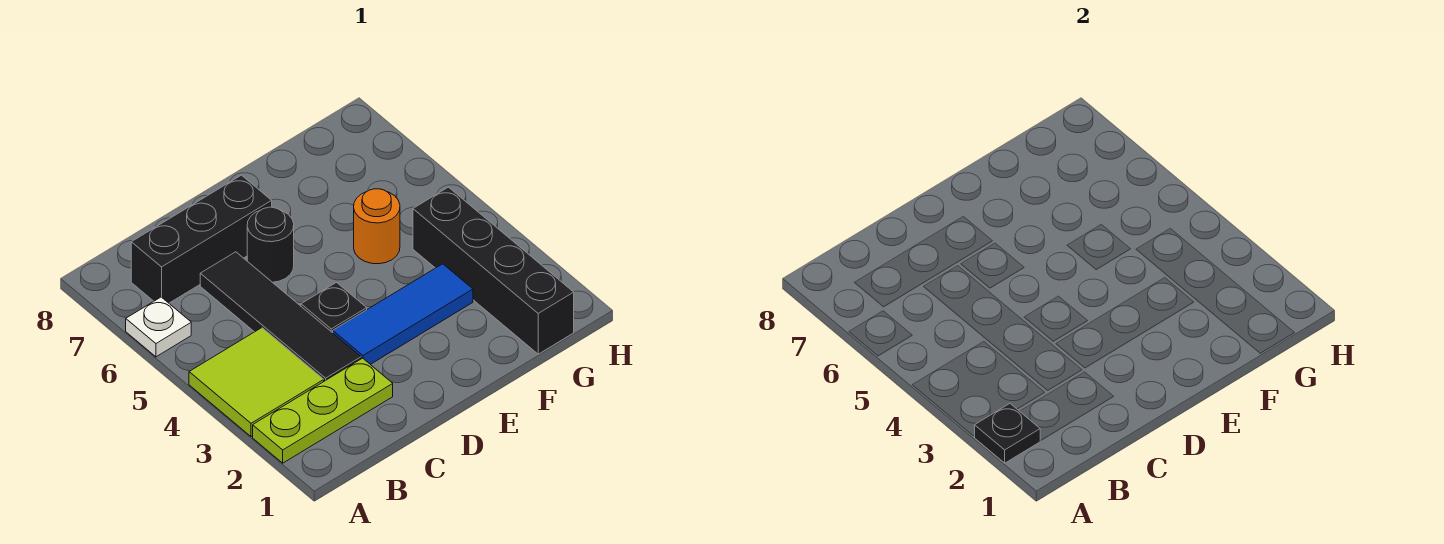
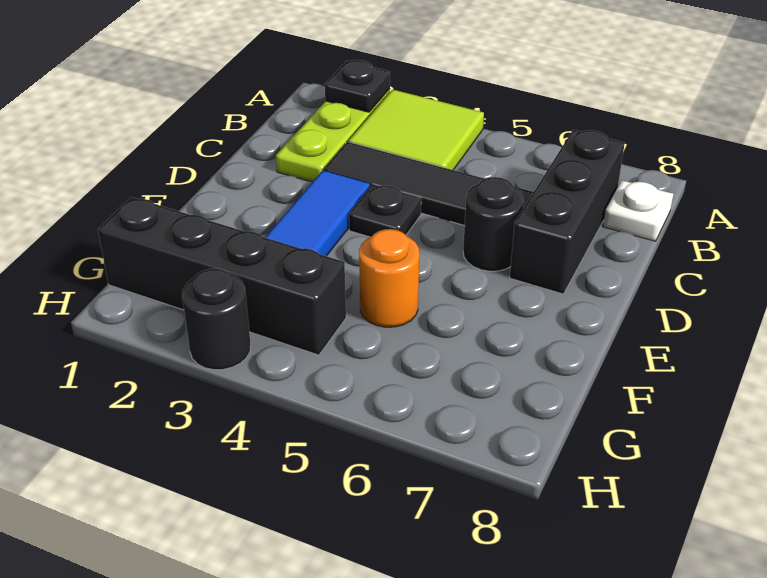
white plate A6 level 1 -> white plate B8 level 1
none -> black round brick H3 level 1

